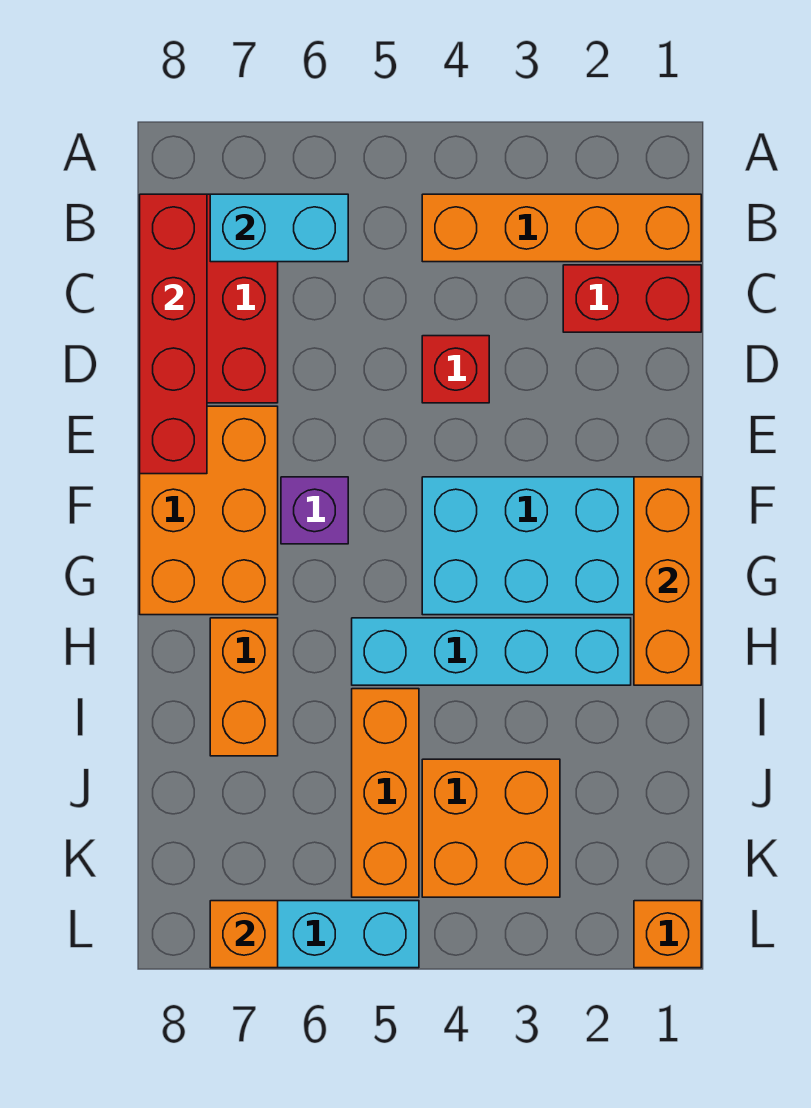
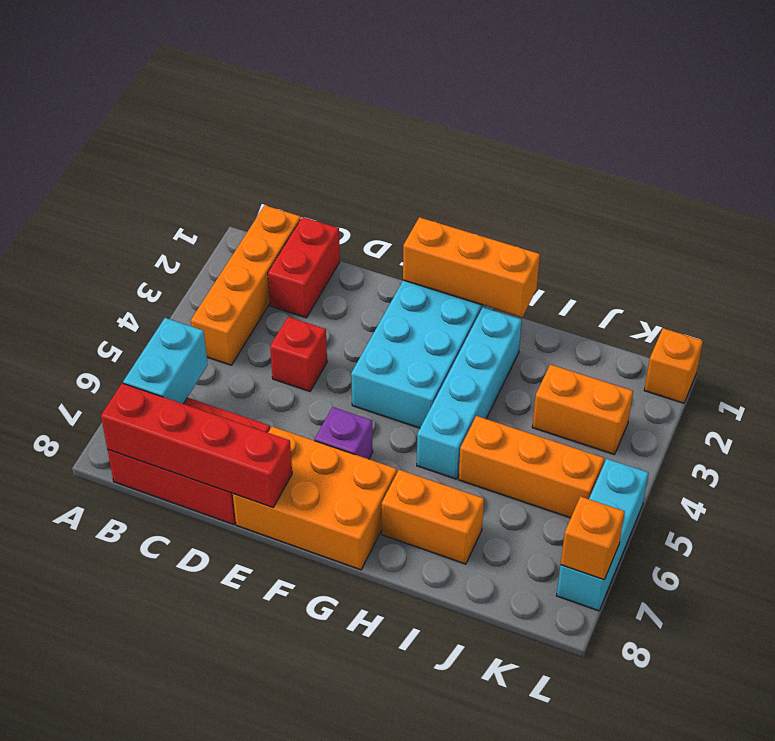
orange brick J3:K4 level 1 -> orange brick J3:K3 level 1

